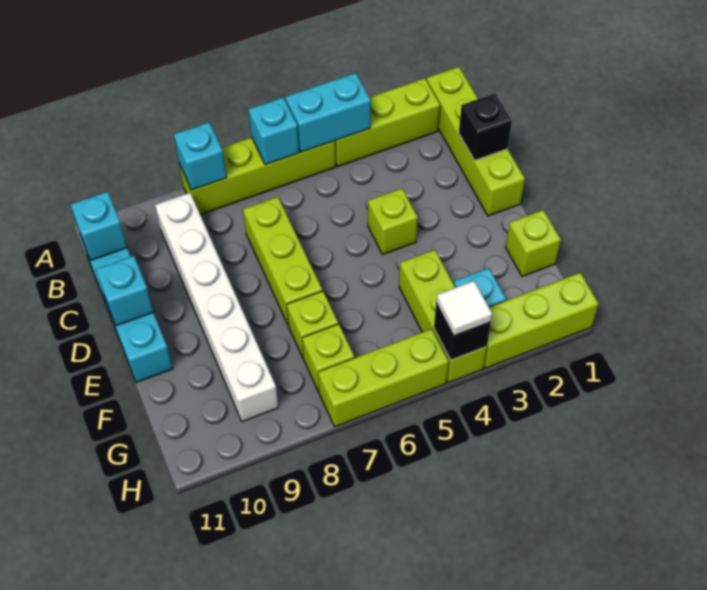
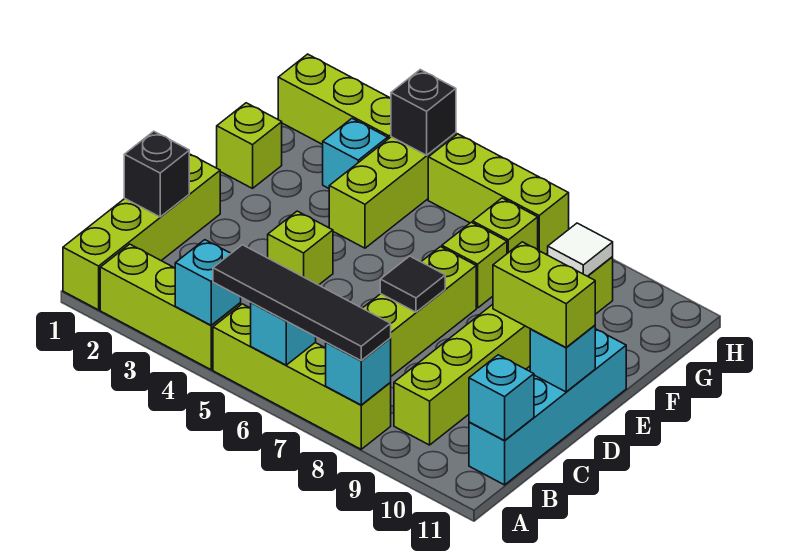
cyan brick A4:A5 level 2 -> cyan brick A4 level 2
none -> black tile A5:A8 level 3
white brick B9:G9 level 1 -> lime brick B9:G9 level 1
none -> black tile D7 level 2
none -> lime brick D10:D11 level 3
white tile H4 level 3 -> white tile G9 level 2

